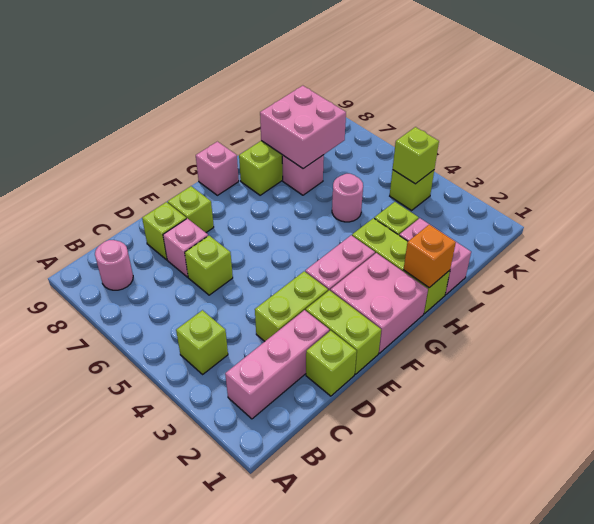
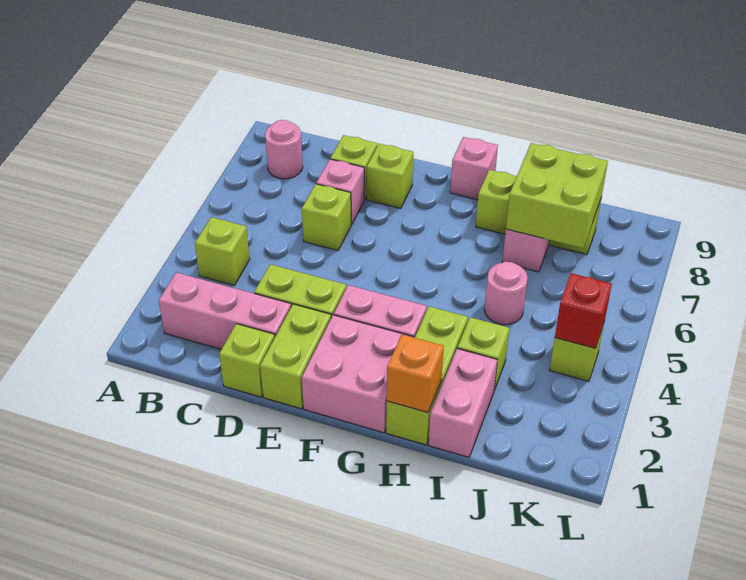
pink brick I7:J8 level 2 -> lime brick I7:J8 level 2
lime brick K4 level 2 -> red brick K4 level 2

